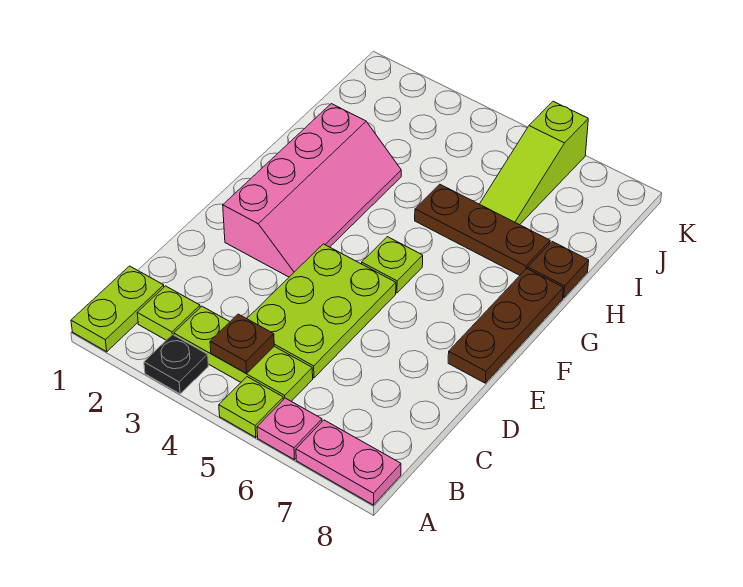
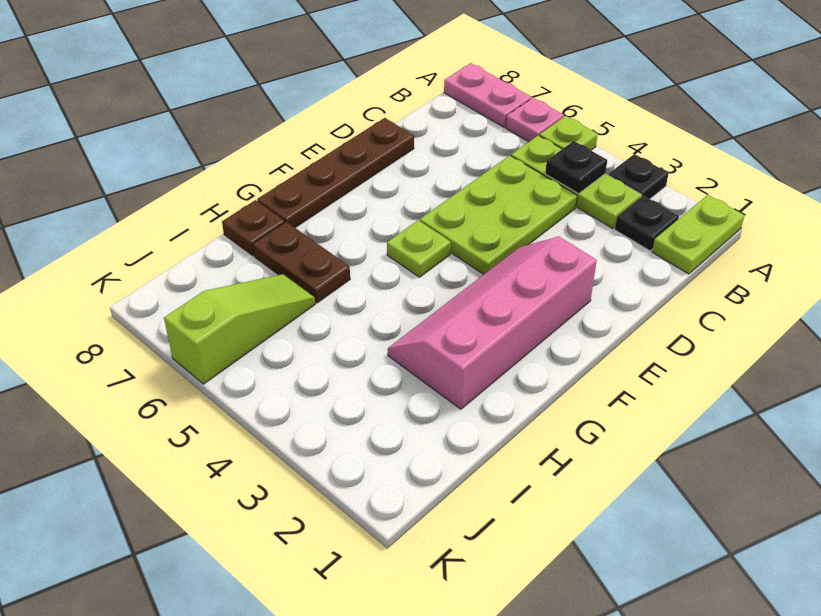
lime plate B2 level 1 -> black plate B2 level 1
brown plate B4 level 2 -> black plate B4 level 2
brown plate E8:G8 level 1 -> brown plate D8:G8 level 1
brown plate H5:H7 level 1 -> brown plate H6:H7 level 1

